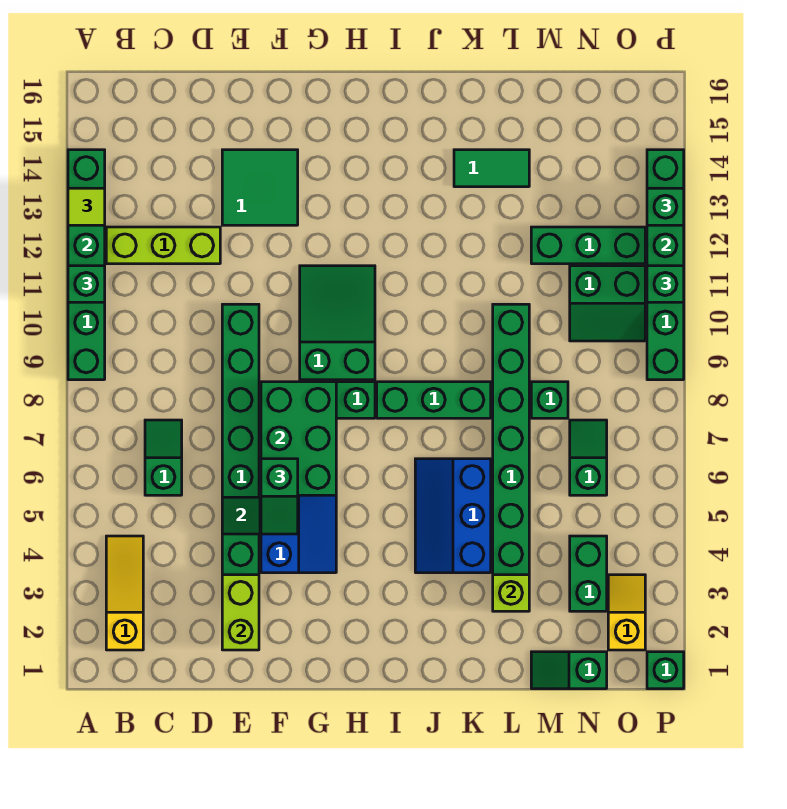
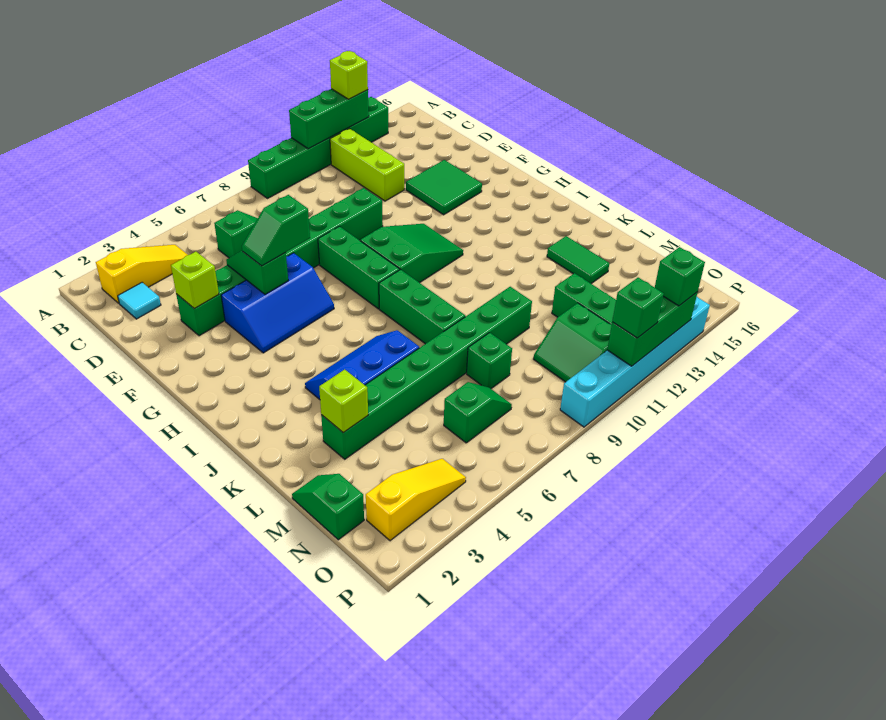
green brick A11 level 3 -> none
lime tile A13 level 3 -> lime brick A13 level 3
none -> cyan tile C2 level 1
lime brick E2:E3 level 2 -> lime brick E3 level 2
green brick F6:G8 level 2 -> none
green brick N3:N4 level 1 -> none
yellow slope O2:O3 level 1 top 2 -> yellow slope O2:O4 level 1 top 2
green brick P1 level 1 -> none
green brick P9:P14 level 1 -> cyan brick P9:P14 level 1

